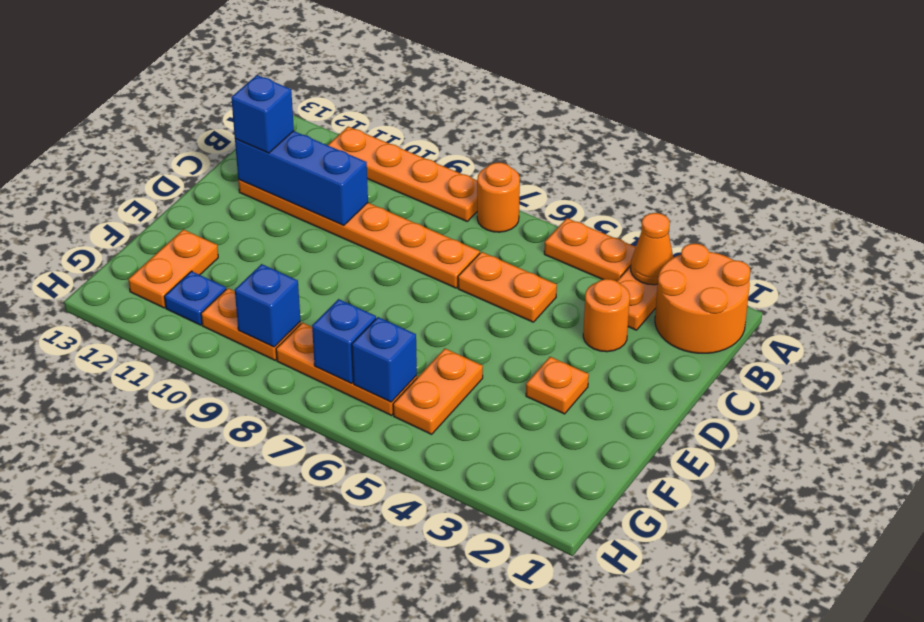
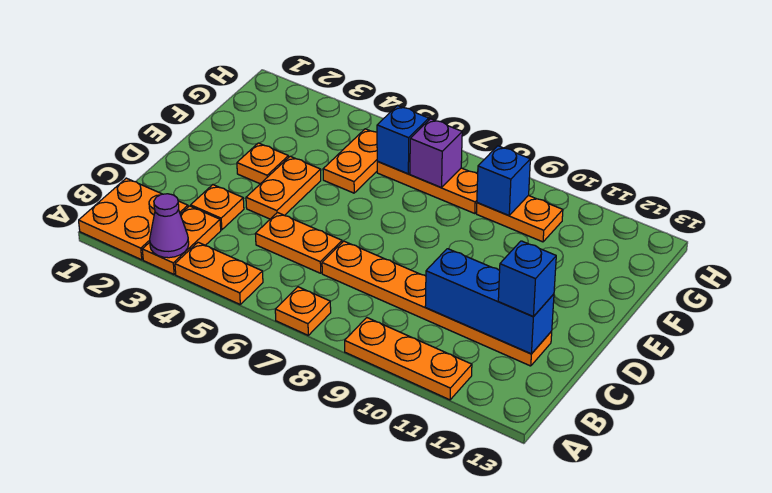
orange round brick A1:B2 level 1 -> orange plate A1:B2 level 1
orange cone A3 level 2 -> purple cone A3 level 2
orange round brick A7 level 1 -> orange plate A7 level 1
orange plate A8:A11 level 1 -> orange plate A9:A11 level 1
orange round brick C3 level 1 -> orange plate C3 level 1
orange plate F12:G12 level 1 -> orange plate D4:E4 level 1
blue brick G7 level 2 -> purple brick G7 level 2
blue plate G11 level 1 -> none

